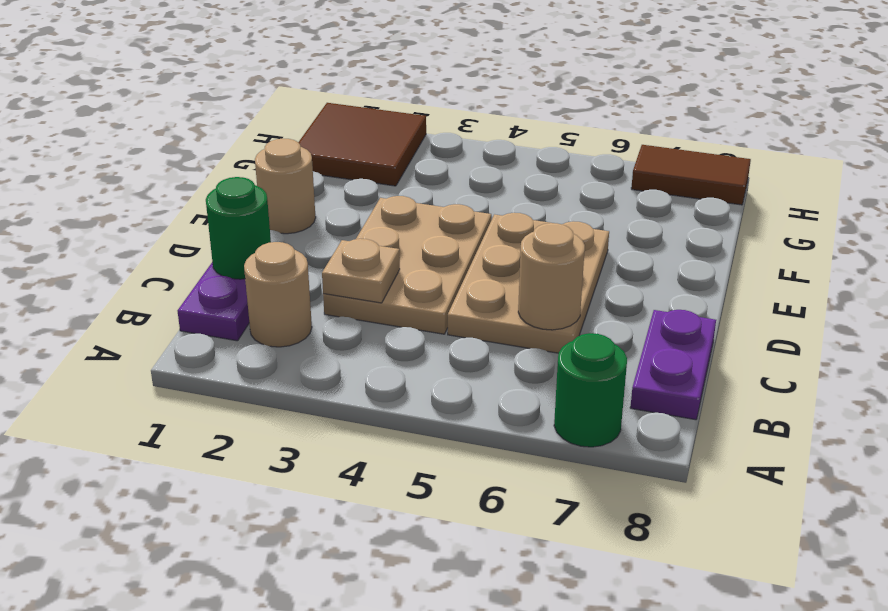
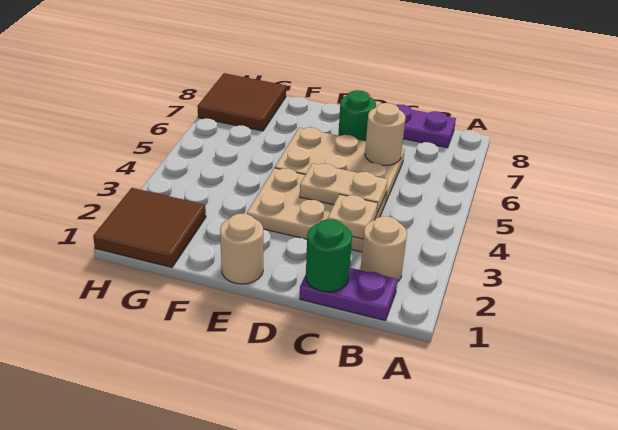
green round brick A7 level 1 -> green round brick D7 level 1
none -> tan plate C4:D4 level 2
brown tile H7:H8 level 1 -> brown tile G7:H8 level 1

